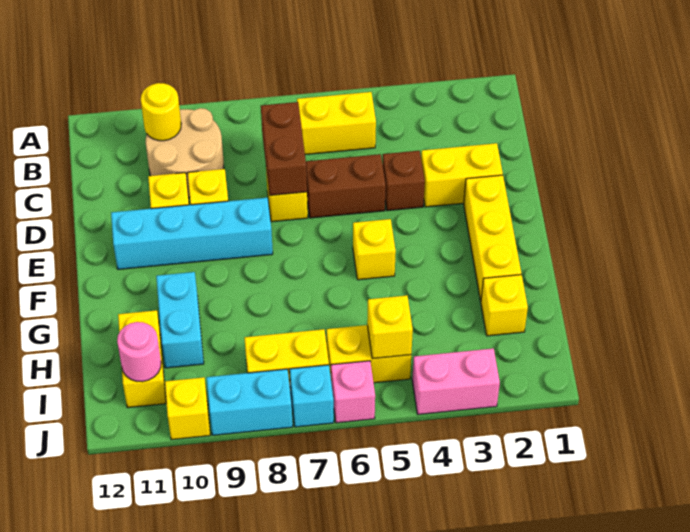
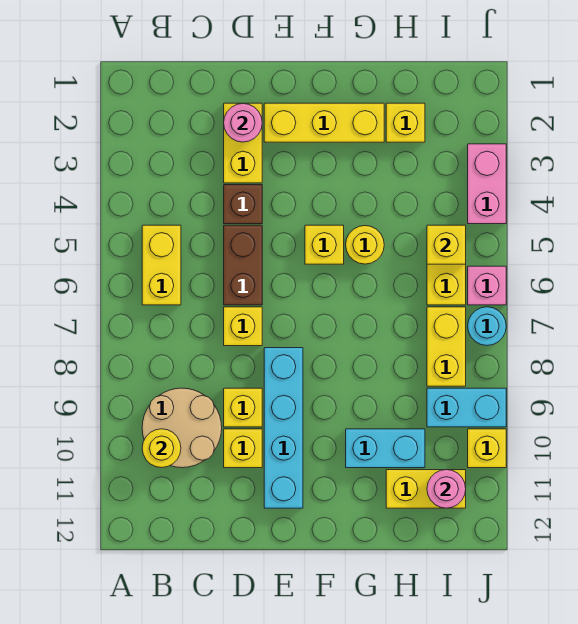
brown brick C7:D7 level 2 -> none
none -> pink round brick D2 level 2
none -> yellow round brick G5 level 1
cyan brick J7 level 1 -> cyan round brick J7 level 1
cyan brick J8:J9 level 1 -> cyan brick I9:J9 level 1

